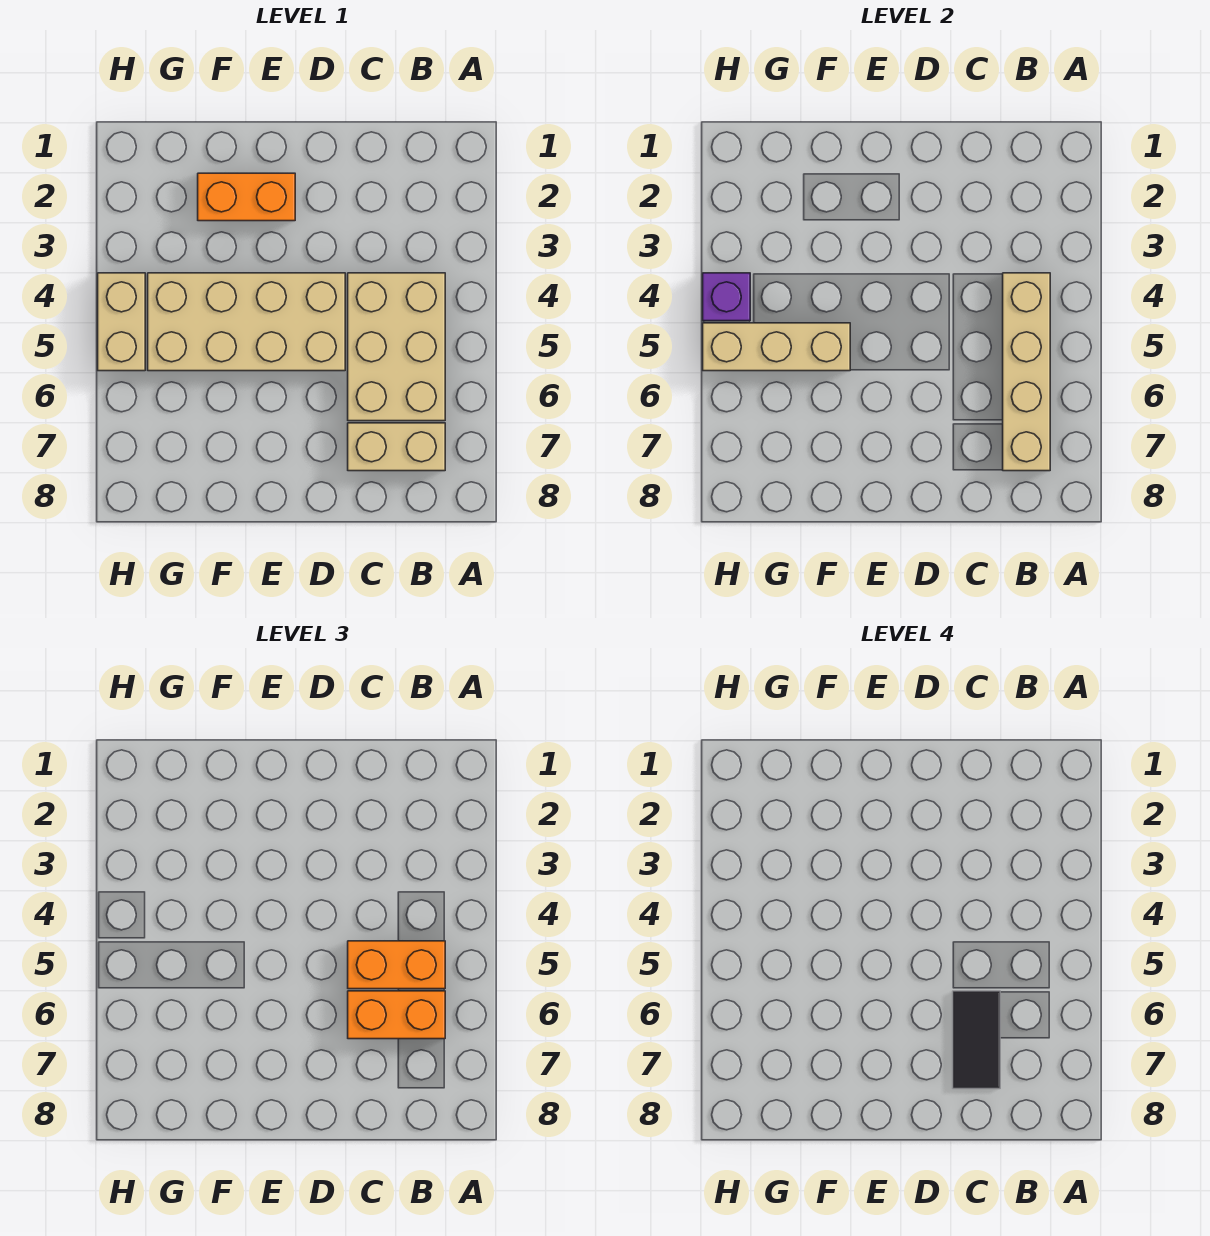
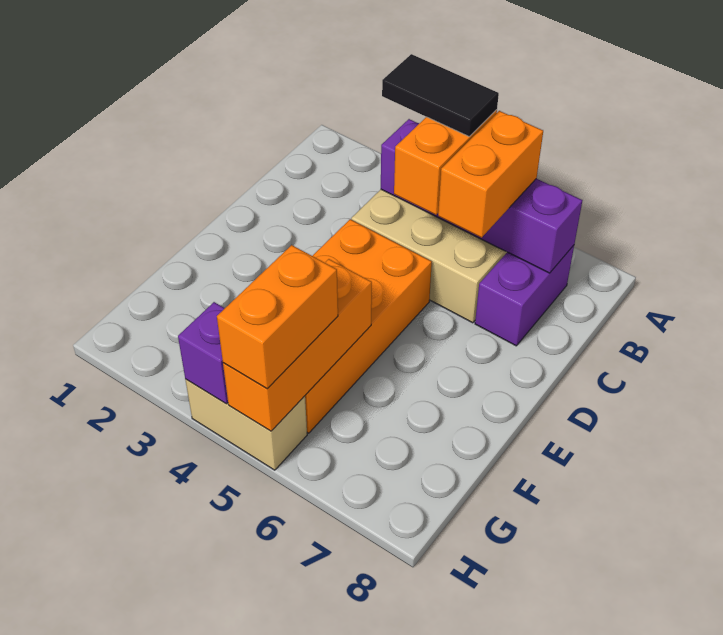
tan brick B4:B7 level 2 -> purple brick B4:B7 level 2
tan brick B7:C7 level 1 -> purple brick B7:C7 level 1
black tile C6:C7 level 4 -> black tile B4:B5 level 4
tan brick D4:G5 level 1 -> orange brick D4:G5 level 1
orange brick E2:F2 level 1 -> orange brick G5:H5 level 3
tan brick F5:H5 level 2 -> orange brick F5:H5 level 2

